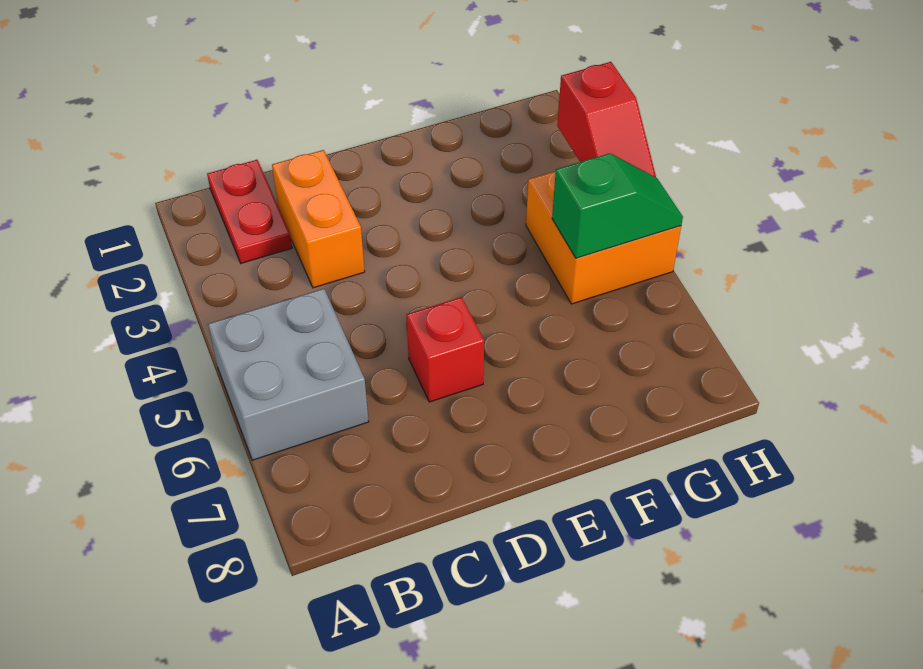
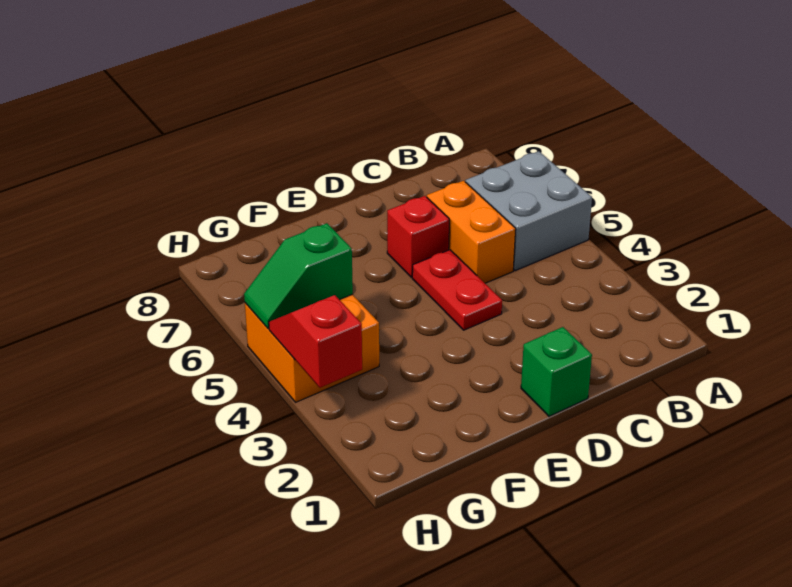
red plate B1:B2 level 1 -> red plate D4:D5 level 1
orange brick C2:C3 level 1 -> orange brick C5:C6 level 1
none -> green brick D1 level 1

